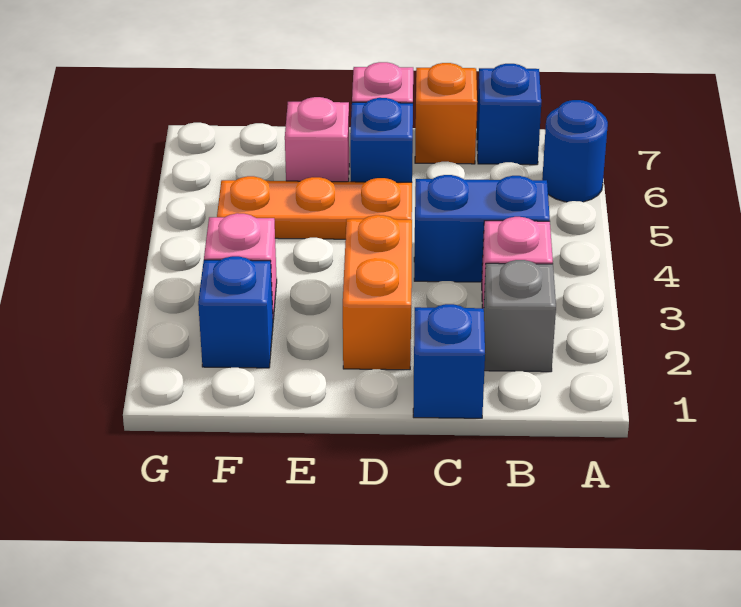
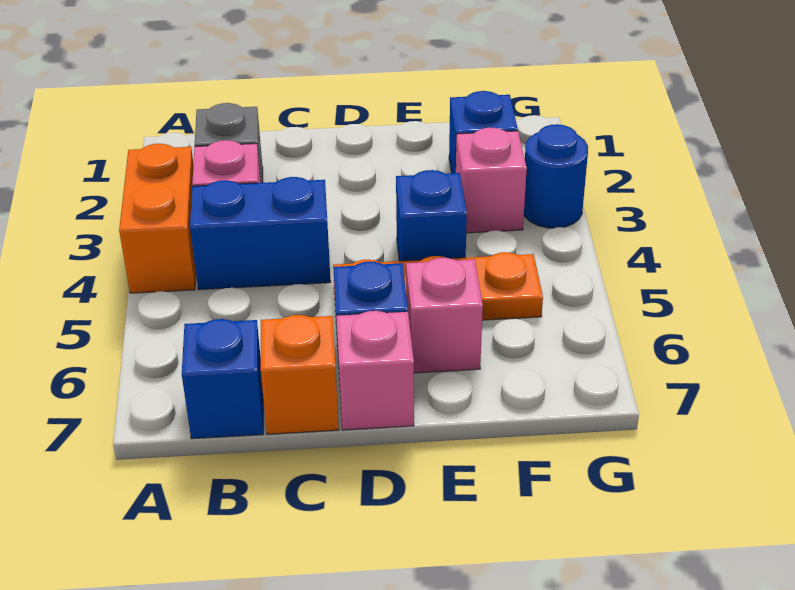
blue round brick A6 level 1 -> blue round brick G3 level 1
blue brick C1 level 1 -> blue brick E4 level 1
orange brick D2:D3 level 1 -> orange brick A3:A4 level 1

